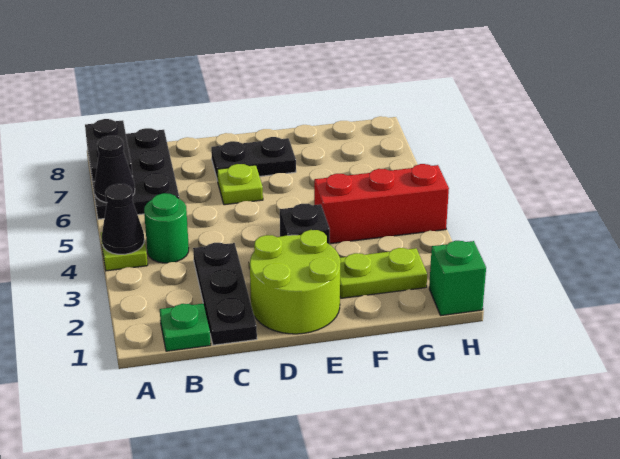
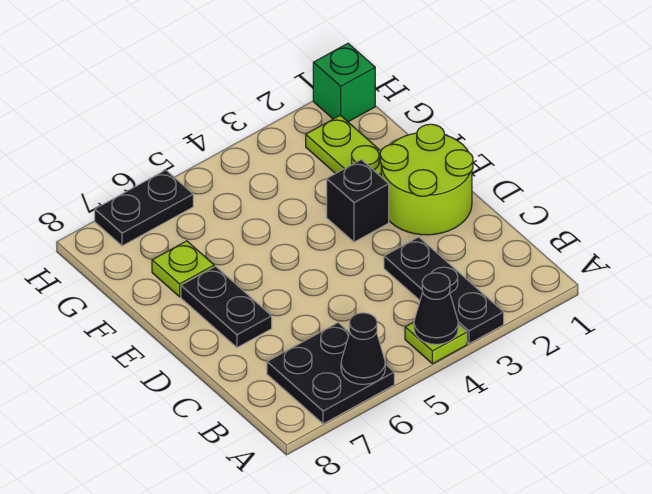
black plate A6:B8 level 1 -> black plate A6:B7 level 1
black plate A7:A8 level 2 -> black plate H6:H7 level 1
green plate B1 level 1 -> none
green round brick B4 level 1 -> none
black plate C1:C3 level 1 -> black plate A3:C3 level 1
lime plate D6 level 1 -> lime plate F7 level 1
red brick F4:H4 level 1 -> none

